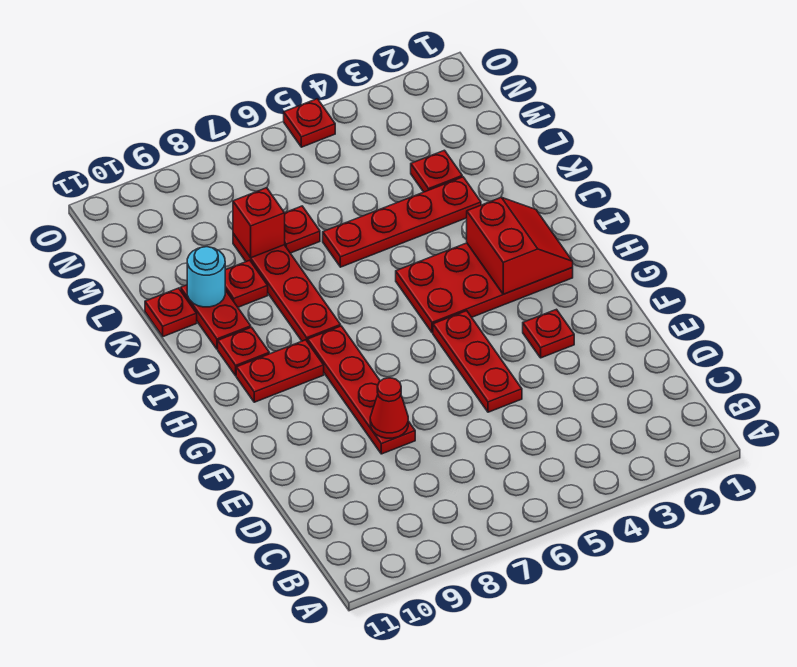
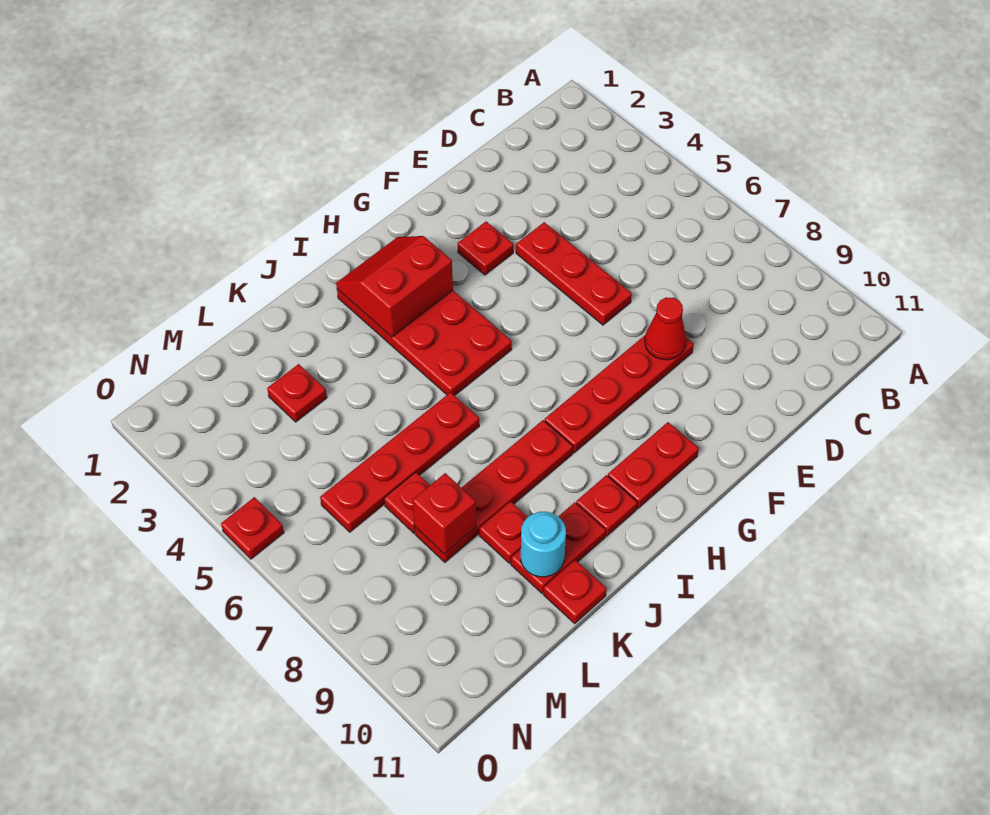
red plate E5:G5 level 1 -> red plate E4:E6 level 1
red plate H9:H10 level 1 -> red plate G10:H10 level 1
red plate K3:K6 level 1 -> red plate J6:M6 level 1

